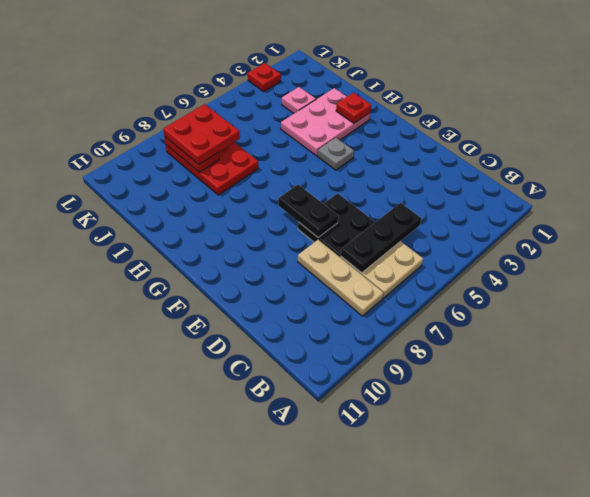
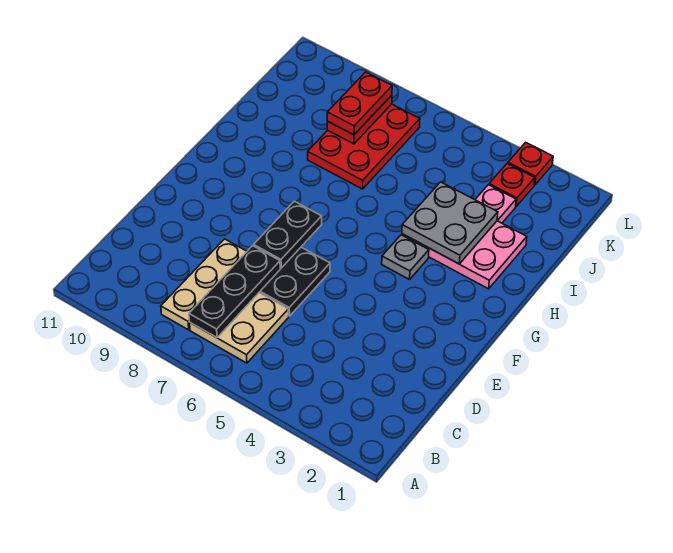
black plate C5:C7 level 2 -> black plate B7:D7 level 2
red plate H2 level 2 -> red plate K3 level 1
none -> grey plate H3:I4 level 2
red plate J7:K8 level 3 -> red plate J8:K8 level 3

